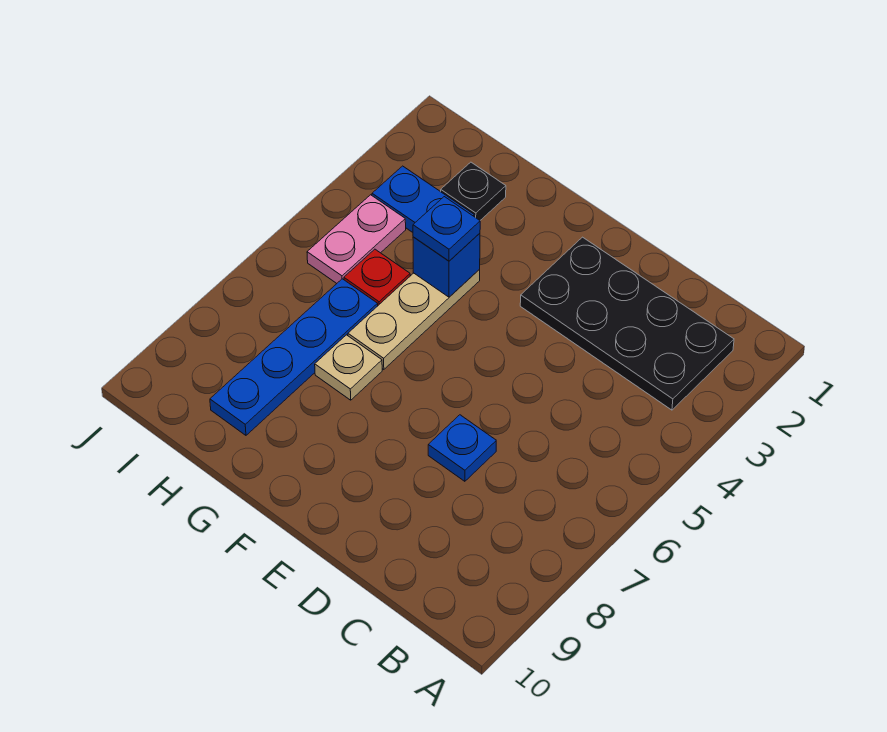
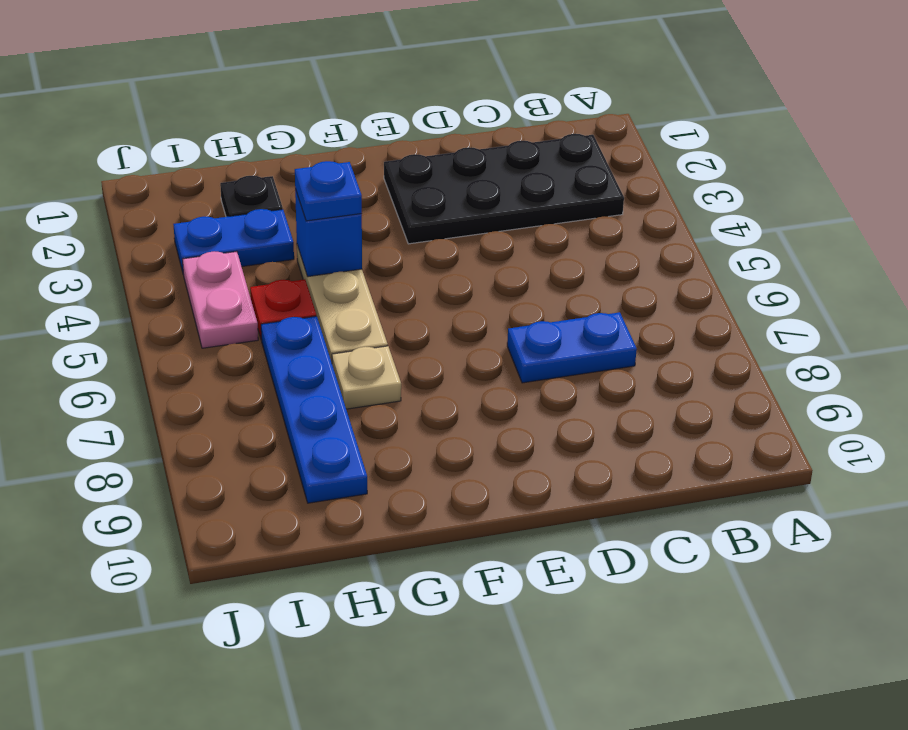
blue plate D7 level 1 -> blue plate C7:D7 level 1

